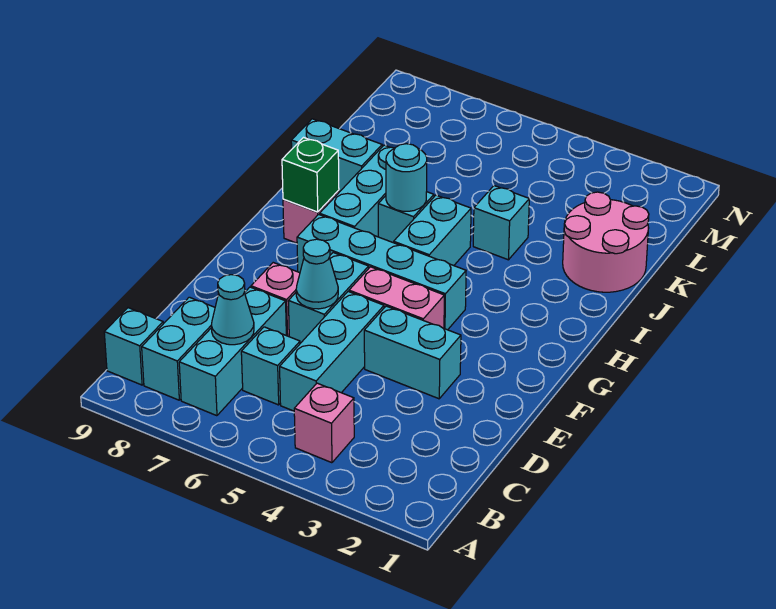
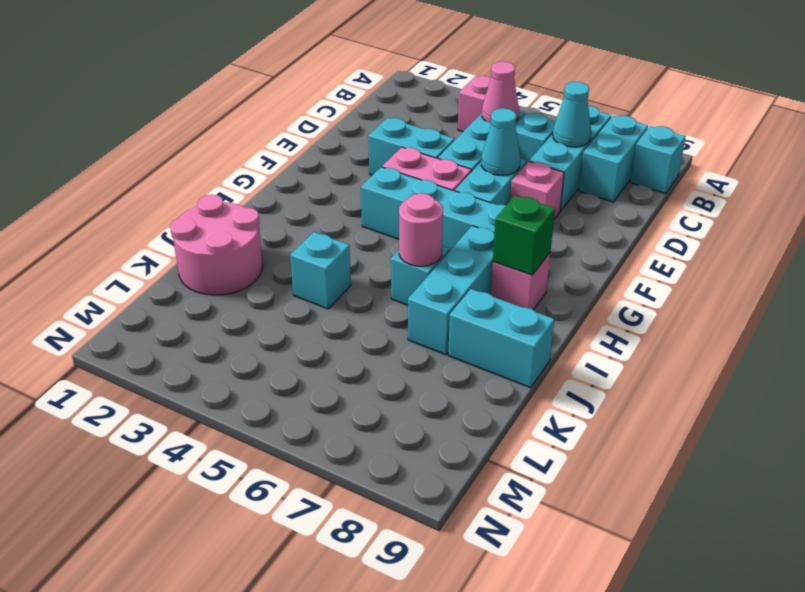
none -> pink cone C5 level 2
cyan brick H5:I5 level 1 -> none
cyan round brick I6 level 2 -> pink round brick I6 level 2

